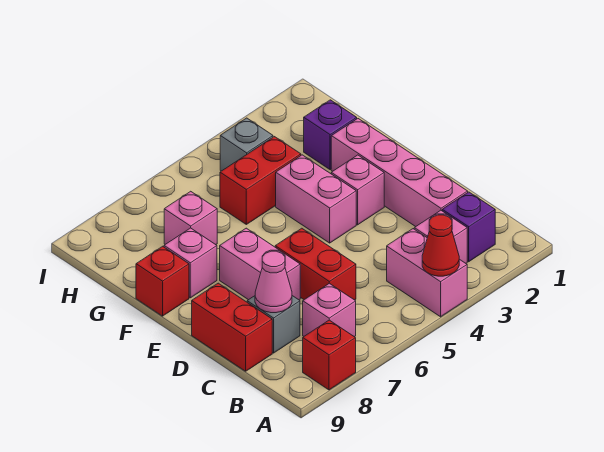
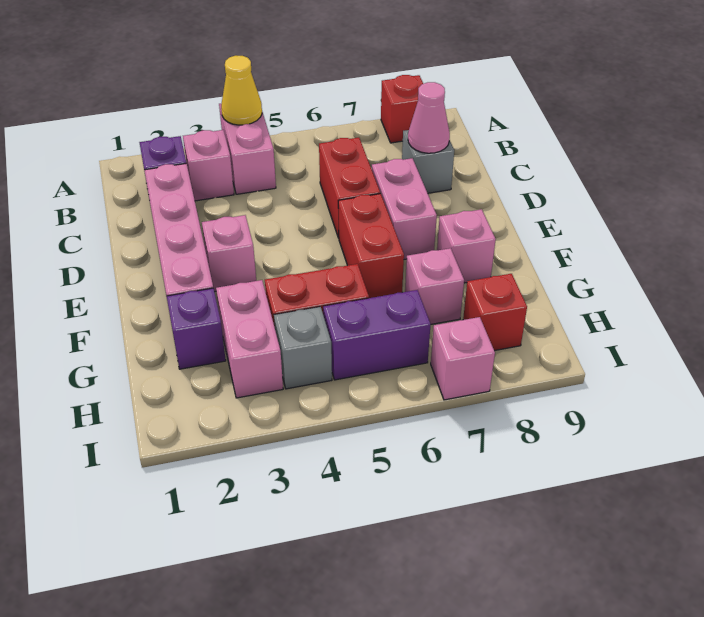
red cone A4 level 2 -> yellow cone A4 level 2
pink brick B7 level 1 -> pink brick I7 level 1
red brick C9:D9 level 1 -> red brick E6:F6 level 1
pink brick E4:F4 level 1 -> pink brick G3:H3 level 1
red brick F9 level 1 -> red brick H8 level 1
none -> purple brick H5:H6 level 1

